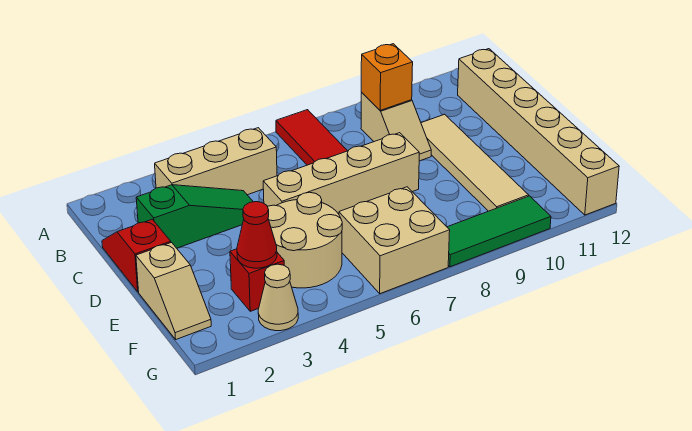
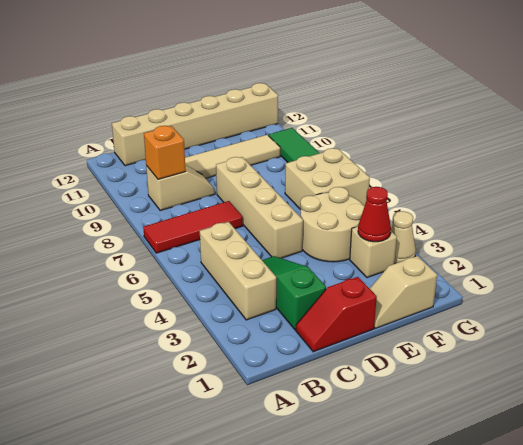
tan slope E1:F1 level 1 top E -> tan slope E1:F1 level 1 top F
red brick F3 level 1 -> tan brick F3 level 1

